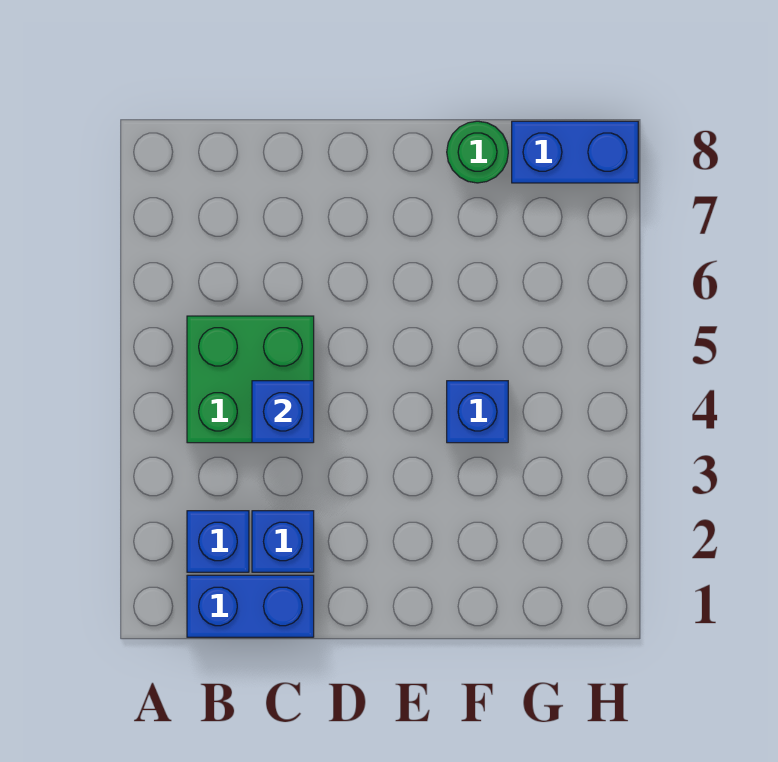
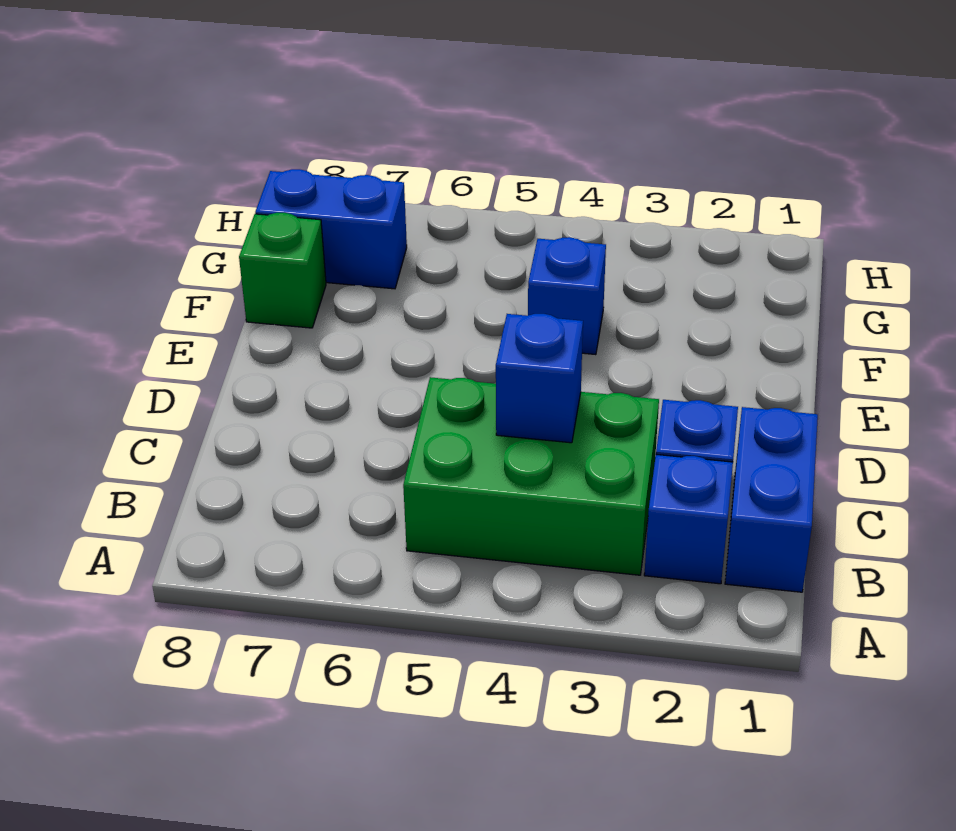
green brick B4:C5 level 1 -> green brick B3:C5 level 1
green round brick F8 level 1 -> green brick F8 level 1
blue brick G8:H8 level 1 -> blue brick G7:G8 level 1

